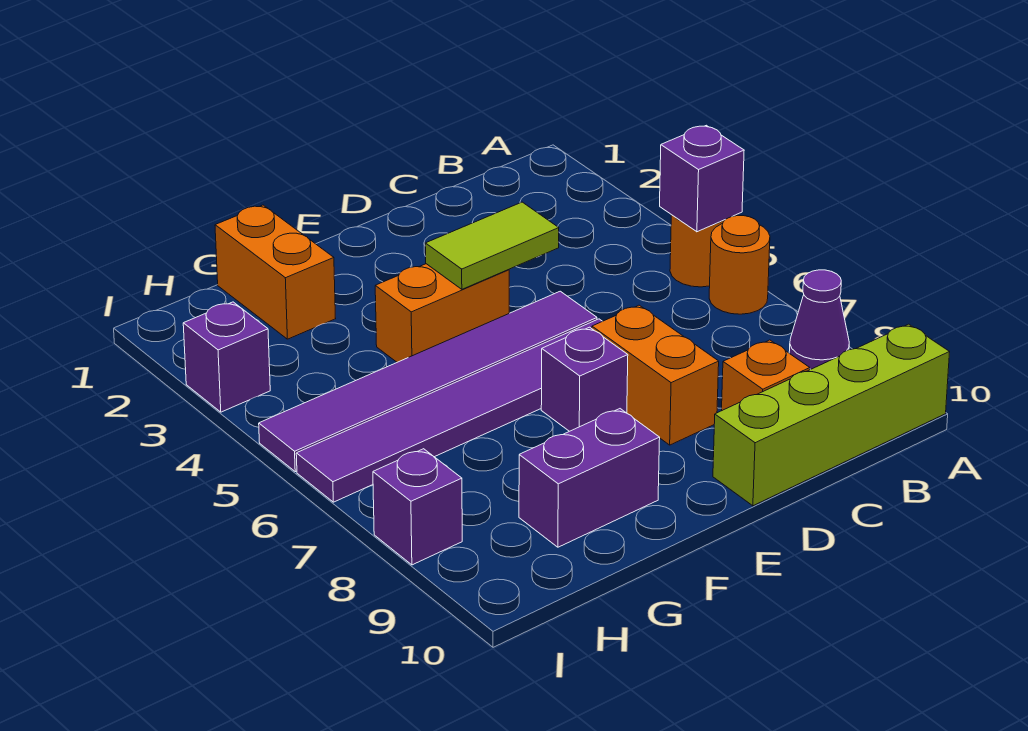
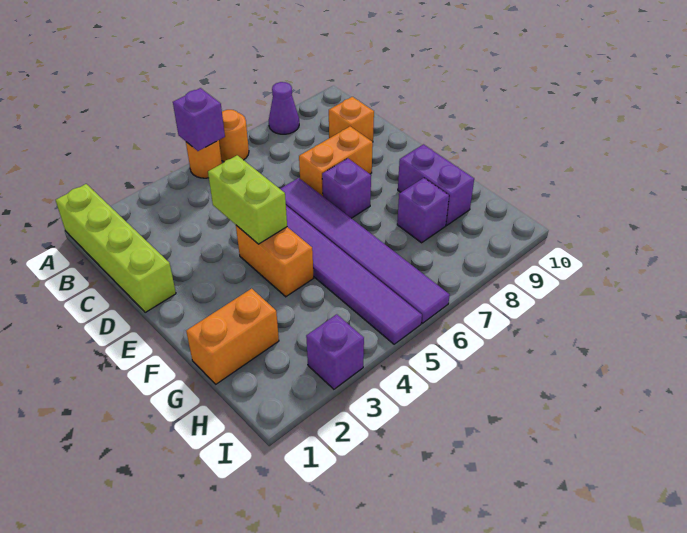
lime brick A10:D10 level 1 -> lime brick A1:D1 level 1
lime tile D4:E4 level 2 -> lime brick D4:E4 level 2
purple brick I8 level 1 -> purple brick G8 level 1

